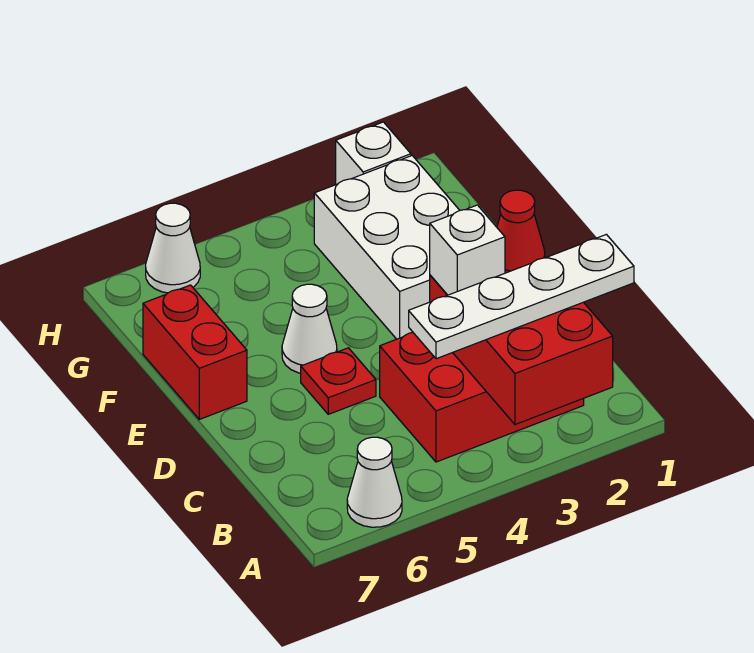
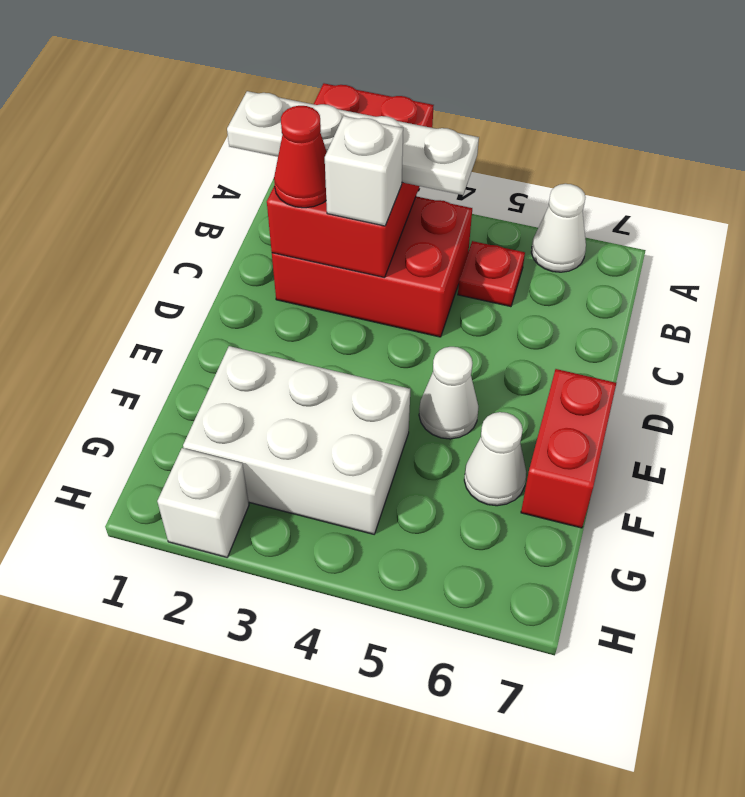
red plate D5 level 1 -> red plate B5 level 1
white brick E2:G3 level 1 -> white brick F2:G4 level 1
white cone H6 level 1 -> white cone F6 level 1

